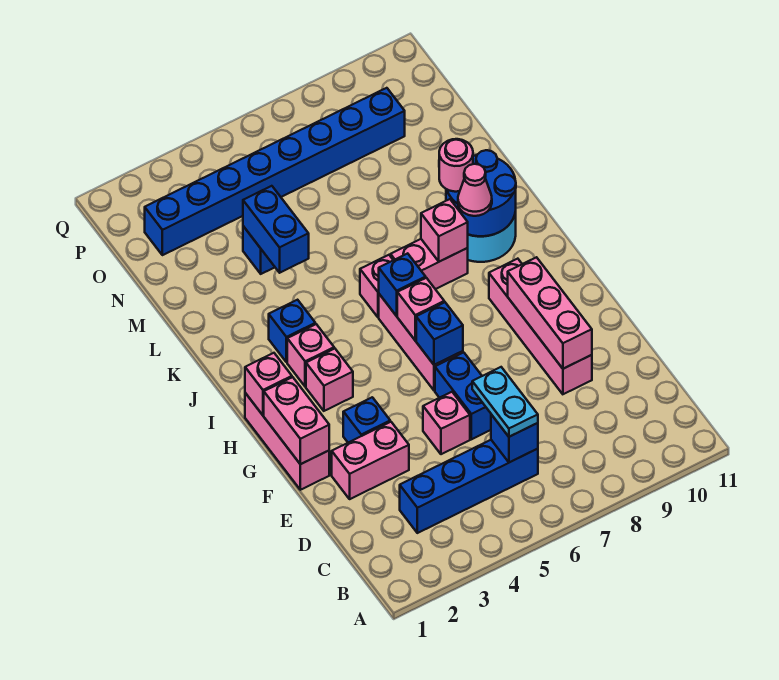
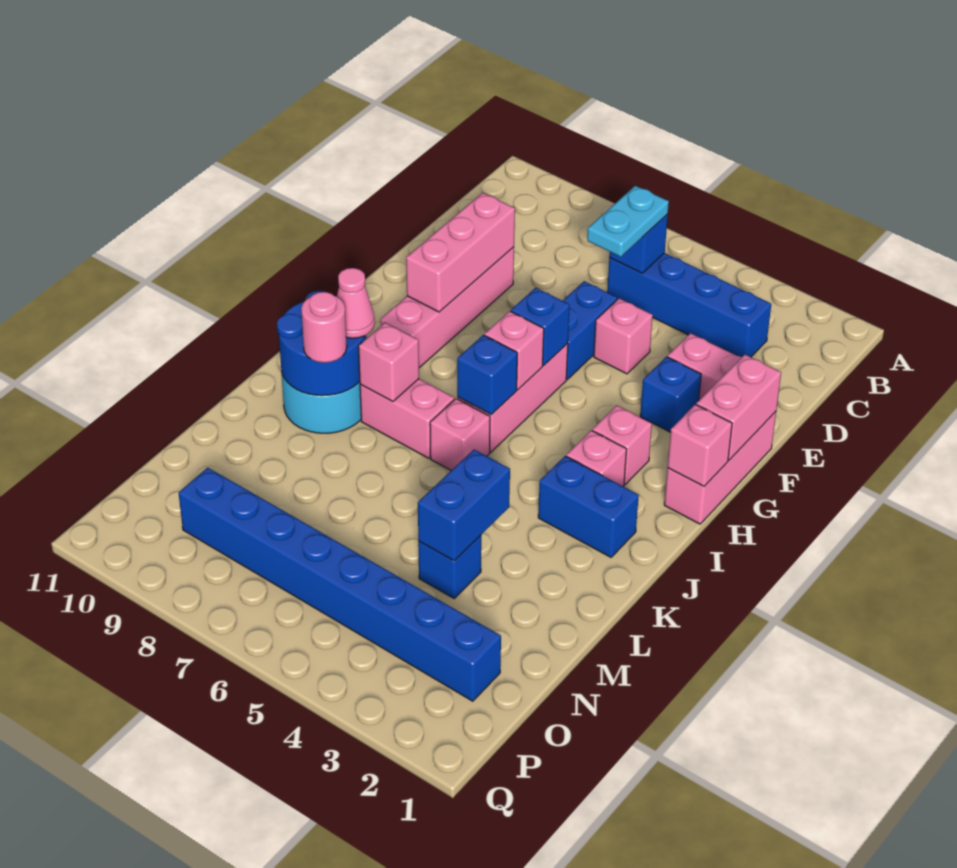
blue brick J3 level 1 -> blue brick J2:J3 level 1

